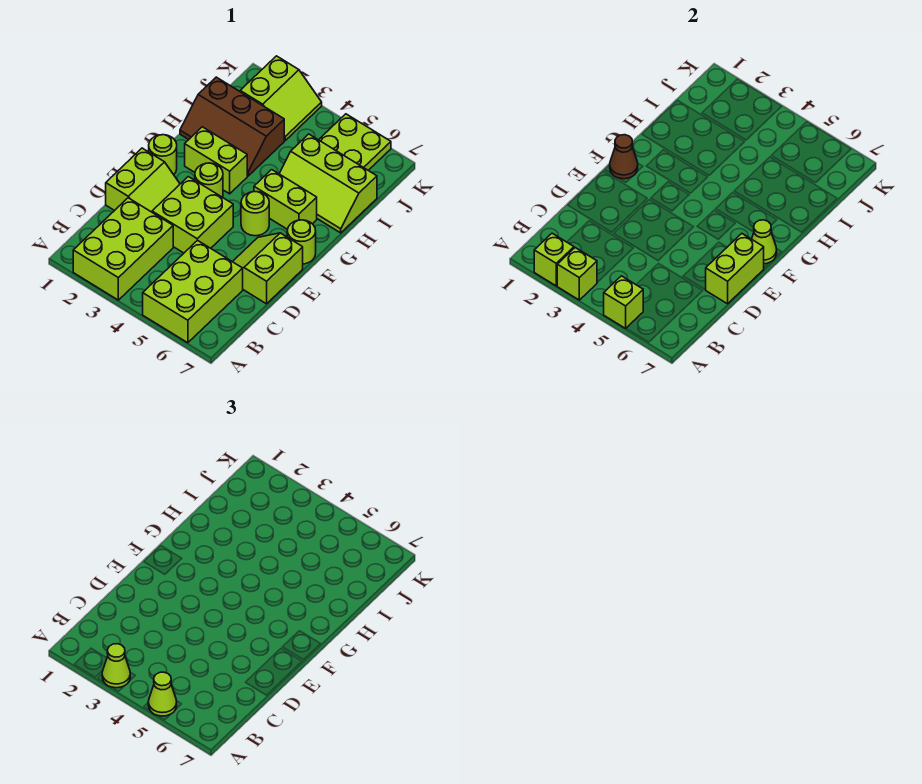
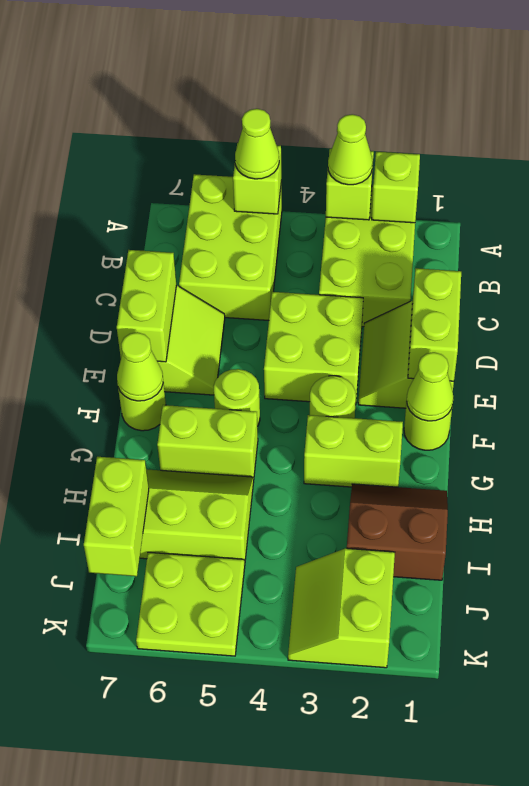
none -> lime brick D1:E1 level 2
brown cone F1 level 2 -> lime cone F1 level 2
brown slope H1:I3 level 1 top I -> brown slope H1:I2 level 1 top I
none -> lime brick I7:J7 level 2

